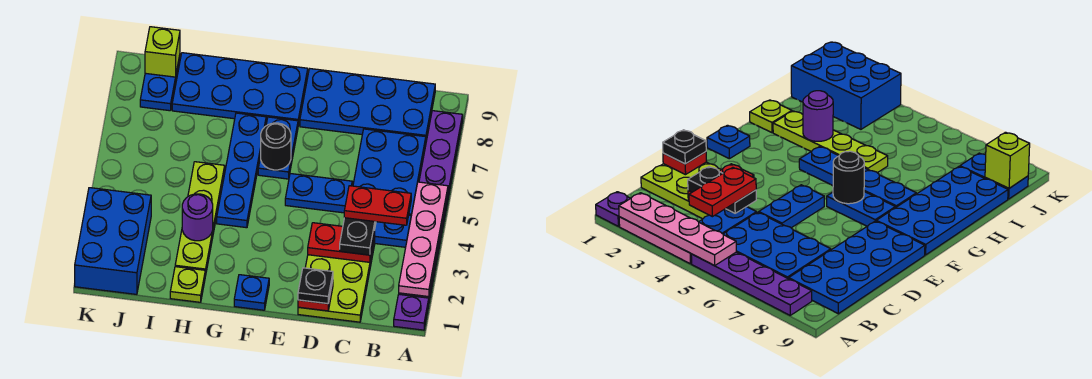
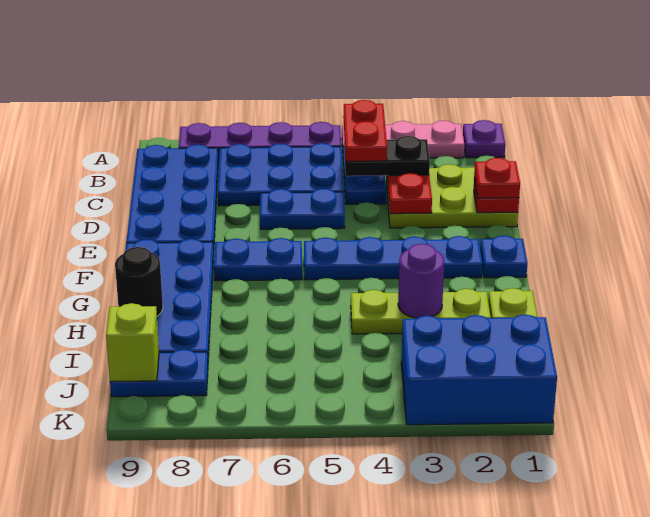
pink plate A2:A5 level 2 -> none
black plate D1 level 3 -> red plate D1 level 3
blue plate D5:E5 level 1 -> blue plate D5:D6 level 1
black round brick F6 level 2 -> black round brick H9 level 2
blue plate G4:G7 level 1 -> blue plate F2:F5 level 1
lime plate H2:H5 level 1 -> lime plate H2:H4 level 1

